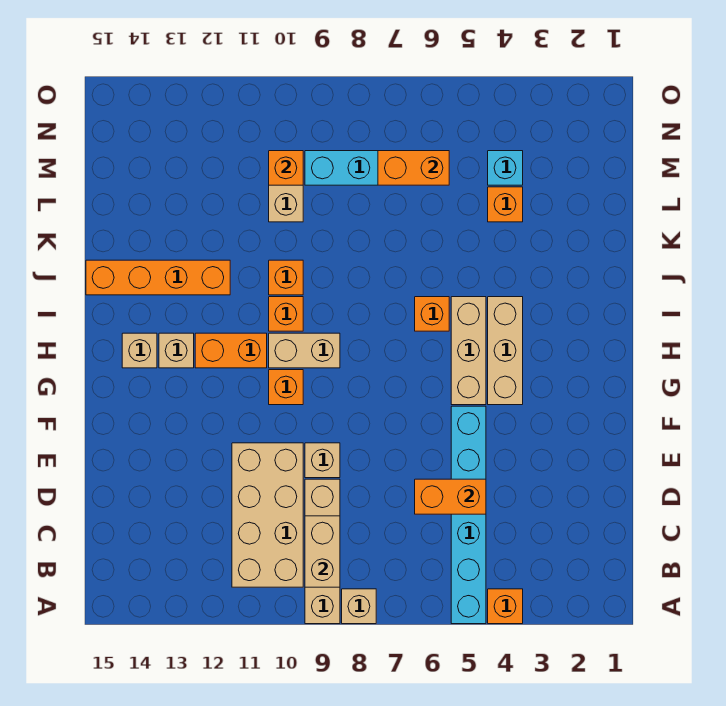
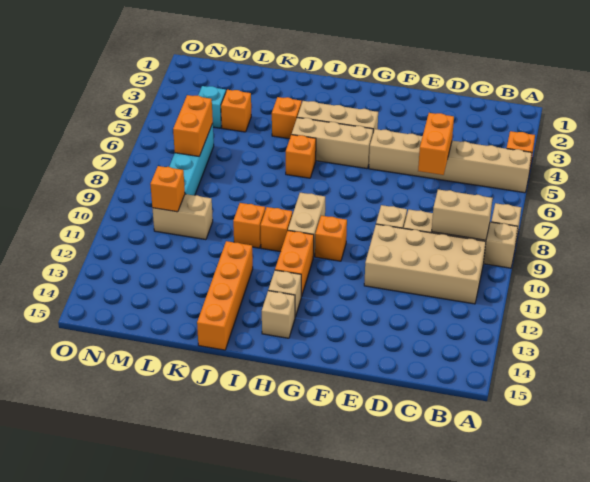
cyan brick A5:F5 level 1 -> tan brick A5:F5 level 1
none -> orange brick J4 level 1

